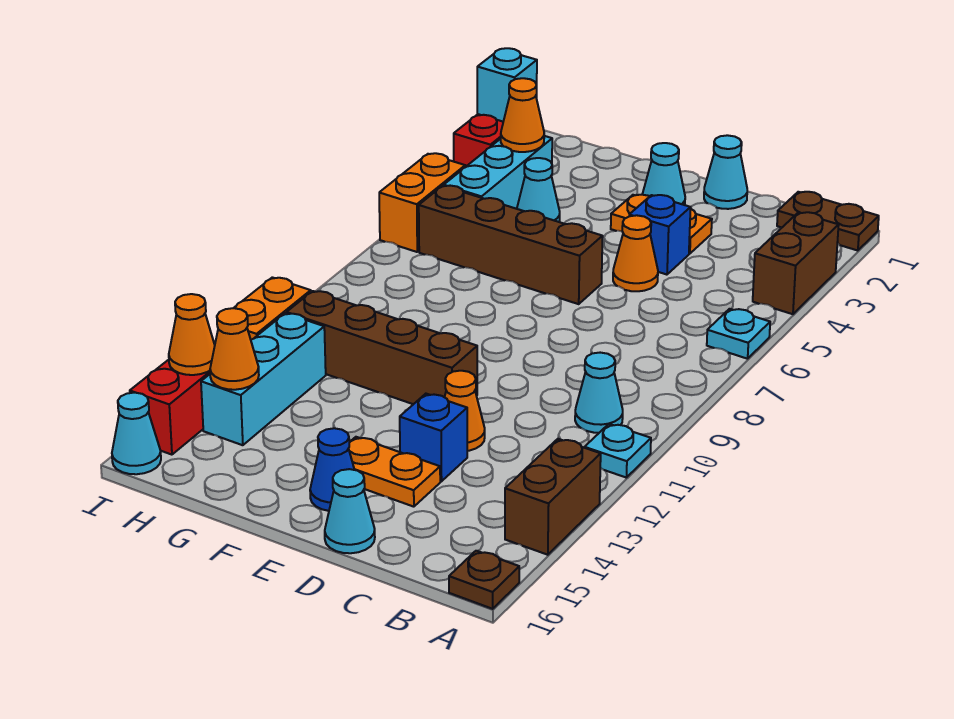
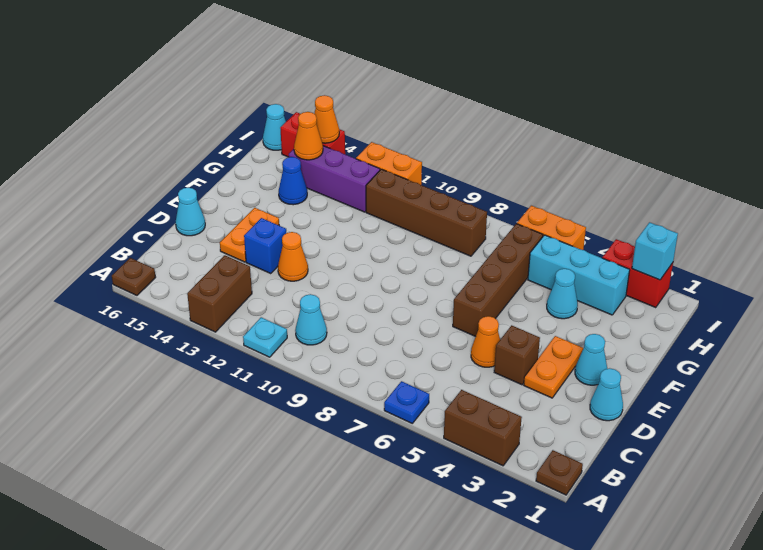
brown plate A1:B1 level 1 -> brown plate A1 level 1
cyan plate A6 level 1 -> blue plate A6 level 1
brown brick A13:A14 level 1 -> brown brick A13:B13 level 1
blue brick D4 level 1 -> brown brick D4 level 1
brown brick E11:H11 level 1 -> brown brick H8:H11 level 1
blue cone E15 level 1 -> blue cone G14 level 1
orange cone H3 level 2 -> none
cyan brick H12:H14 level 1 -> purple brick H12:H14 level 1

